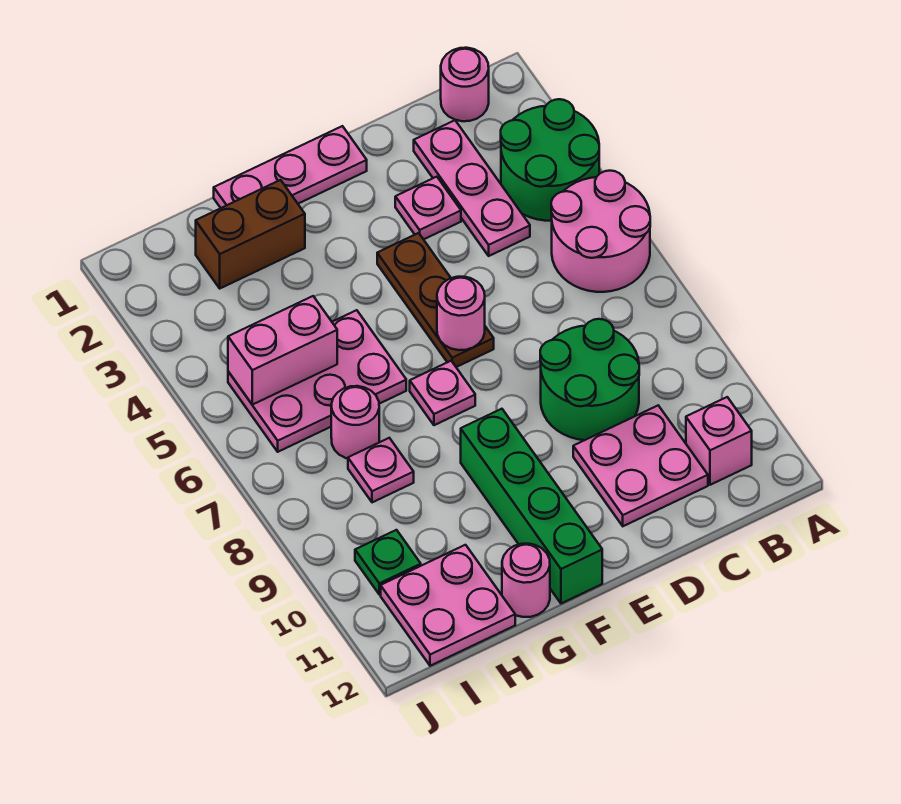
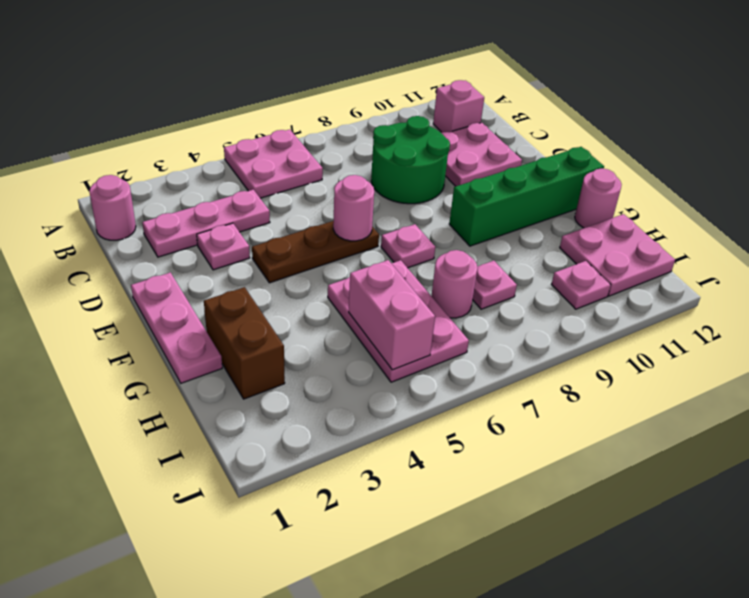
green round brick A3:B4 level 1 -> none
pink round brick A5:B6 level 1 -> pink plate A5:B6 level 1
green plate I10 level 1 -> pink plate I10 level 1

